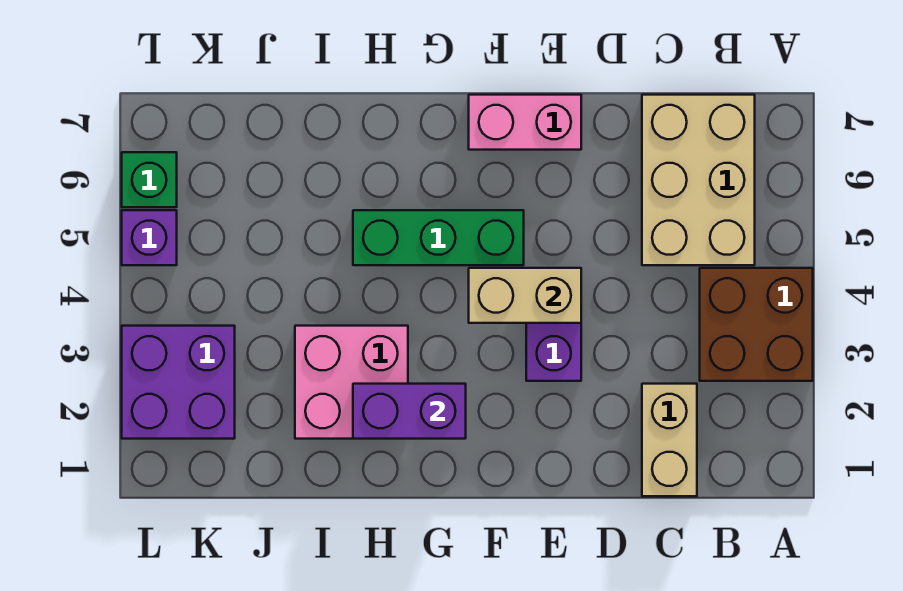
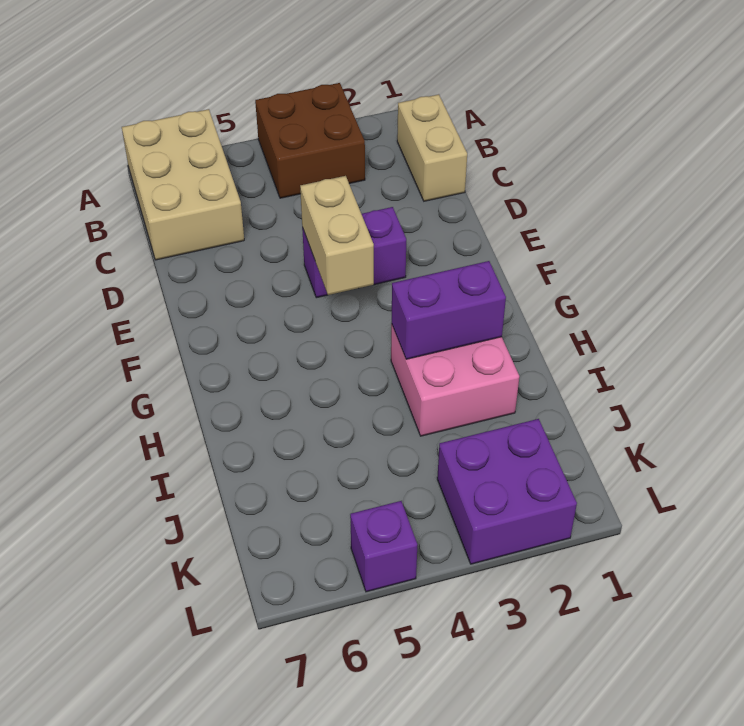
tan brick B5:C7 level 1 -> tan brick A6:C7 level 1
tan brick C1:C2 level 1 -> tan brick B1:C1 level 1
pink brick E7:F7 level 1 -> none
green brick F5:H5 level 1 -> none
purple brick G2:H2 level 2 -> purple brick H2:H3 level 2
green brick L6 level 1 -> none

